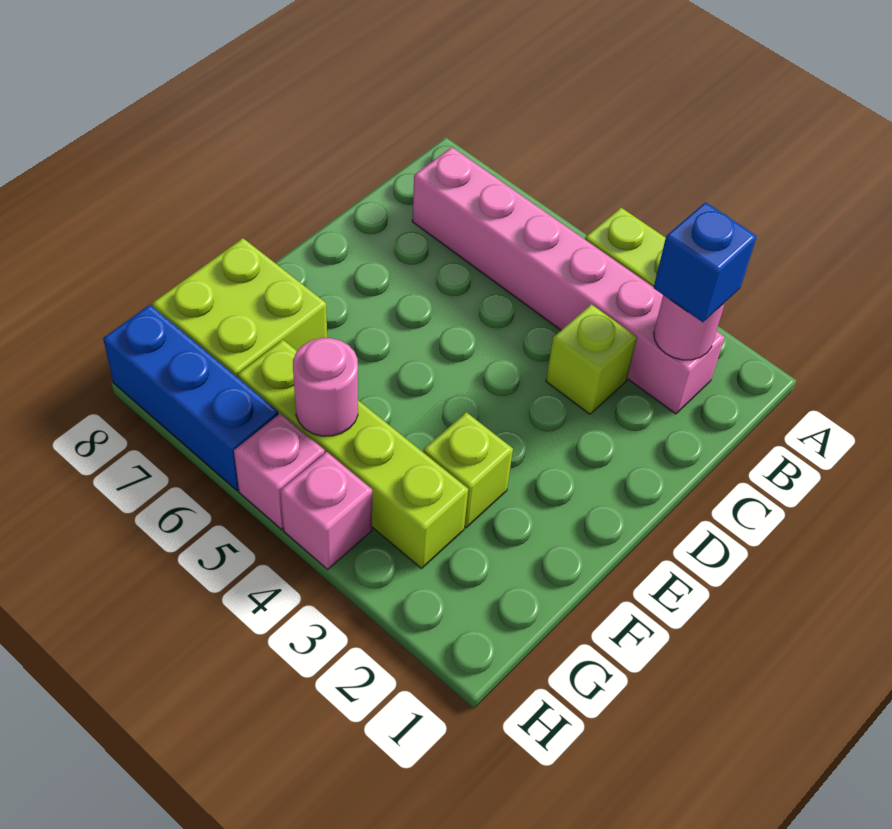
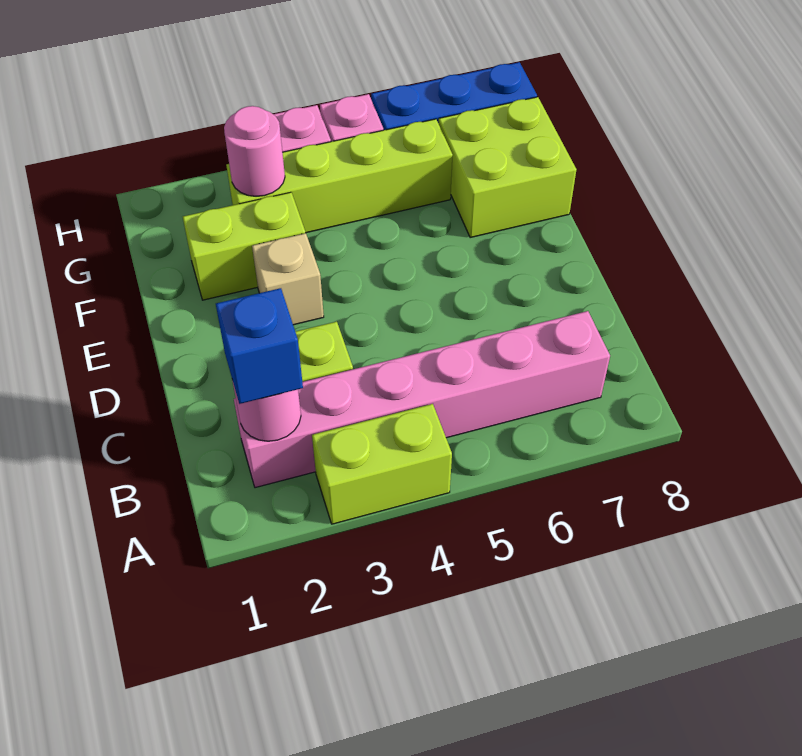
none -> tan brick E3 level 1
lime brick F3 level 1 -> lime brick F2:F3 level 1
pink round brick G5 level 2 -> pink round brick G3 level 2

